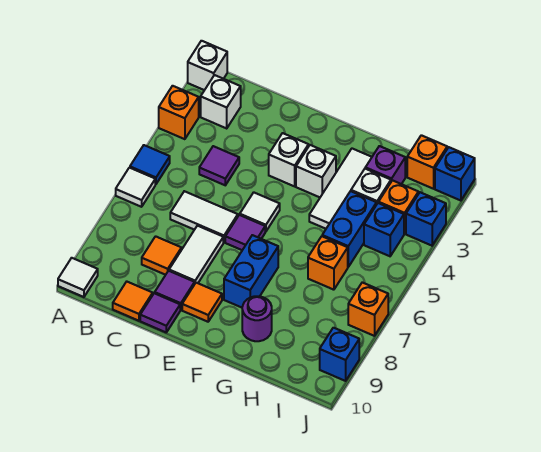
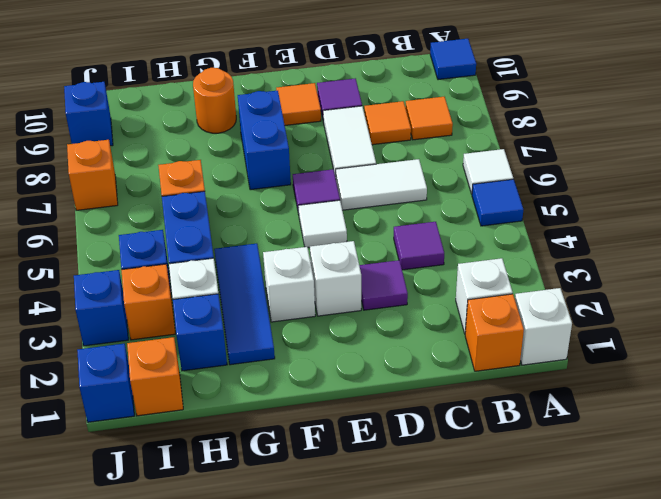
orange brick A3 level 1 -> orange brick B1 level 1
white tile A10 level 1 -> blue tile A10 level 1
orange tile C10 level 1 -> orange tile B8 level 1
purple tile D10 level 1 -> purple tile D3 level 1
white tile G2:G4 level 1 -> blue tile G2:G4 level 1
purple round brick G9 level 1 -> orange round brick G9 level 1
purple brick H2 level 1 -> blue brick H2 level 1

